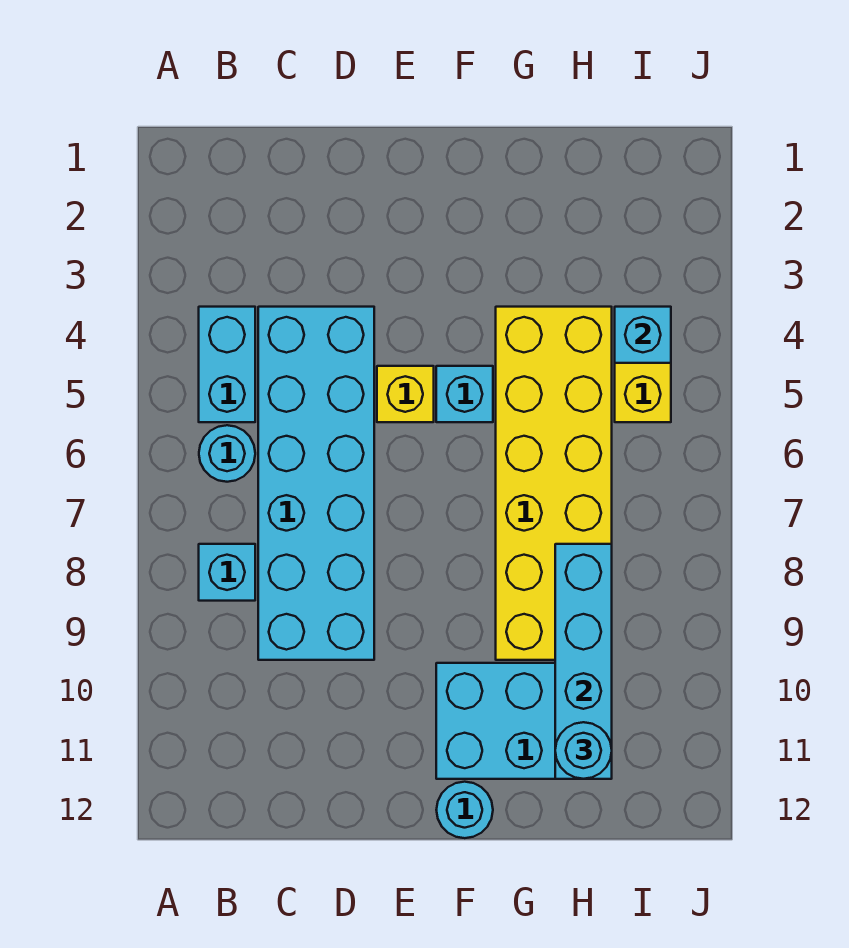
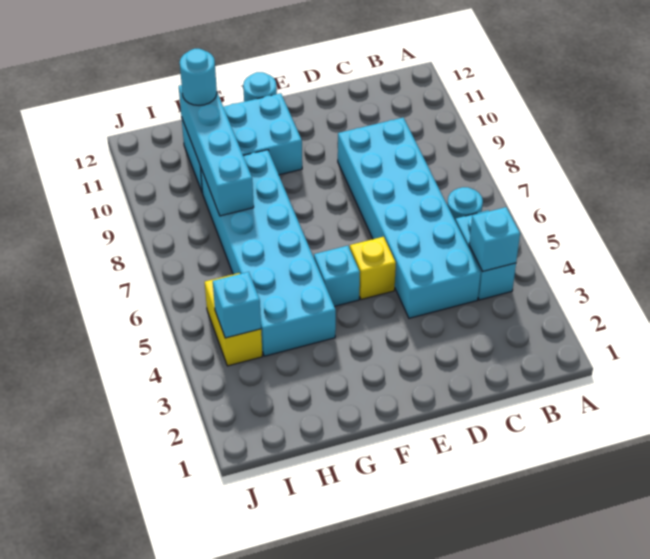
cyan brick B8 level 1 -> cyan brick B4 level 2
yellow brick G4:H9 level 1 -> cyan brick G4:H9 level 1

